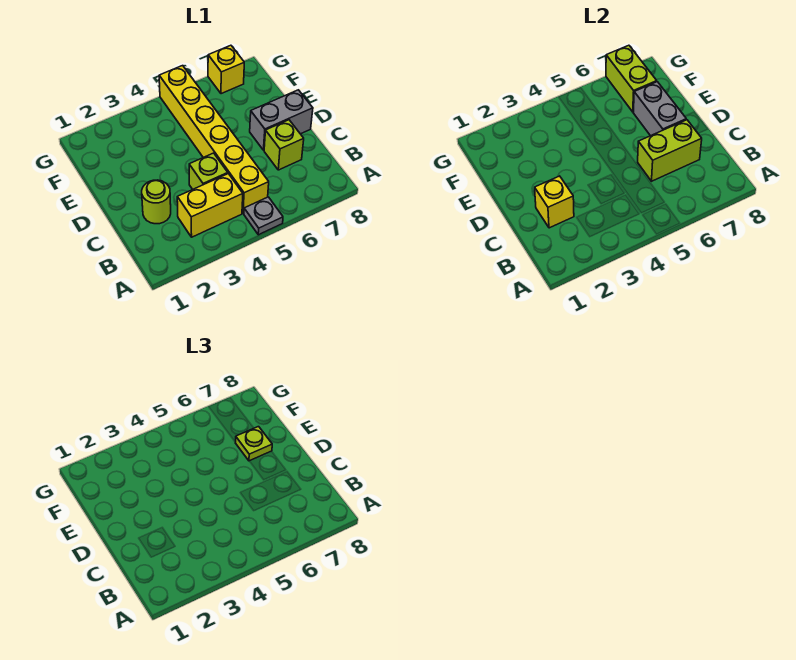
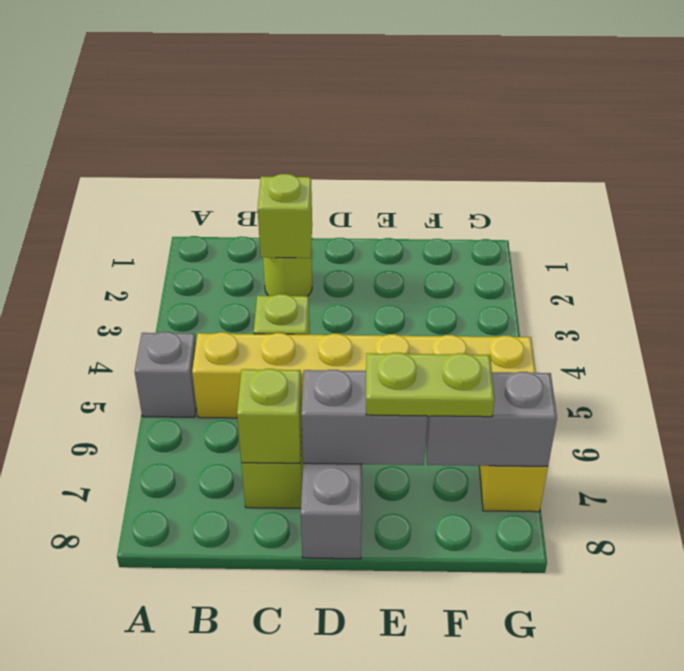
grey plate A5 level 1 -> grey brick A5 level 1
yellow brick B3:B4 level 1 -> none
yellow brick C2 level 2 -> lime brick C2 level 2
lime brick C6:C7 level 2 -> lime brick C7 level 2
lime plate E7 level 3 -> lime plate E7:F7 level 3
lime brick F7:G7 level 2 -> grey brick F7:G7 level 2

